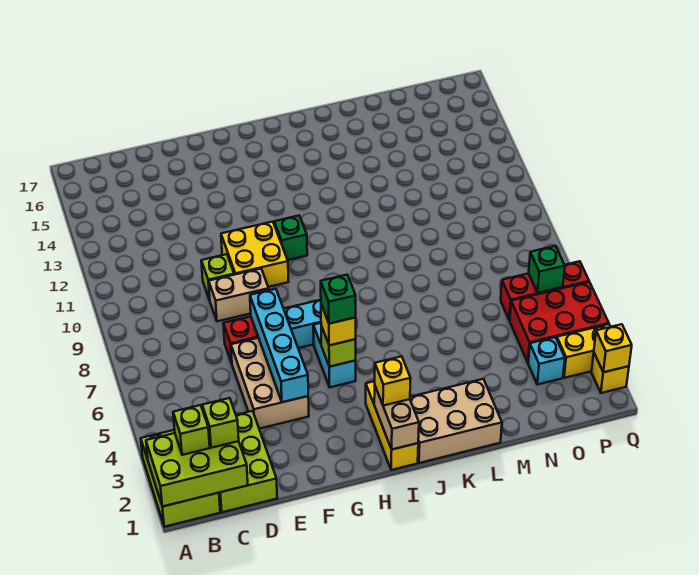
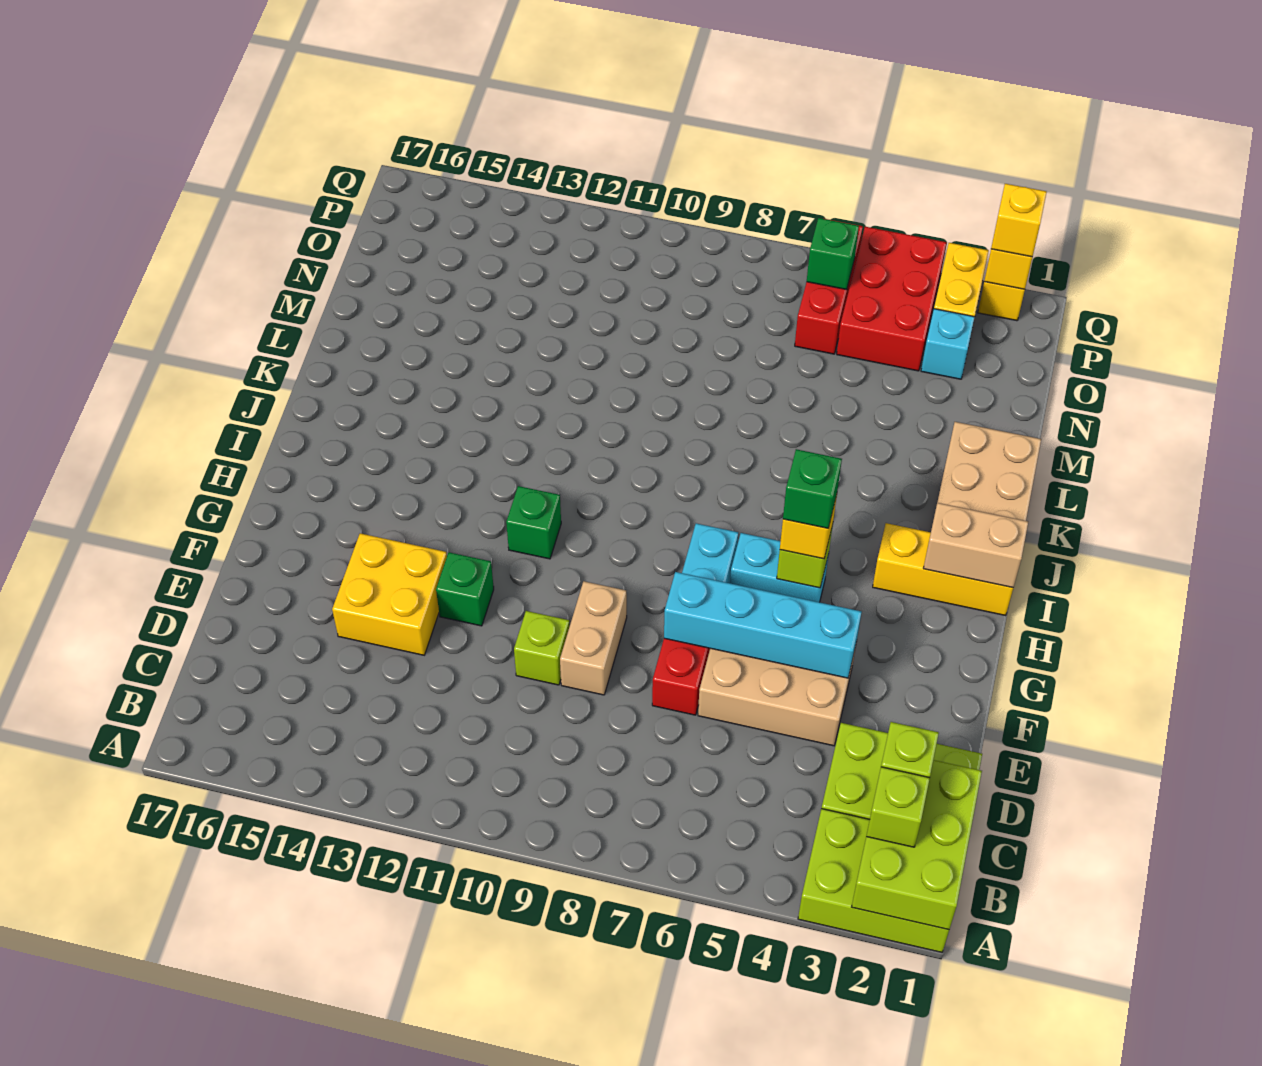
yellow brick F10:G11 level 1 -> yellow brick E13:F14 level 1
none -> green brick F12 level 1
yellow brick I2 level 3 -> yellow brick Q2 level 3

